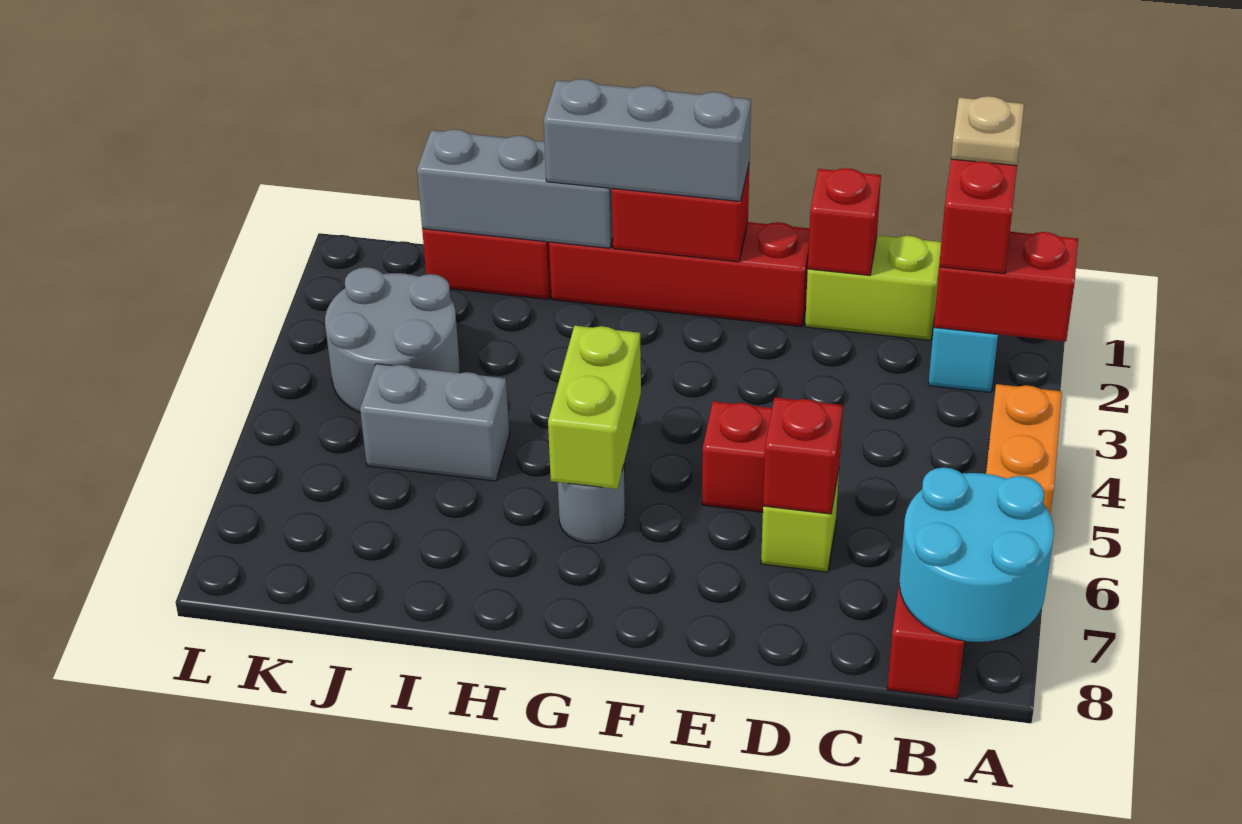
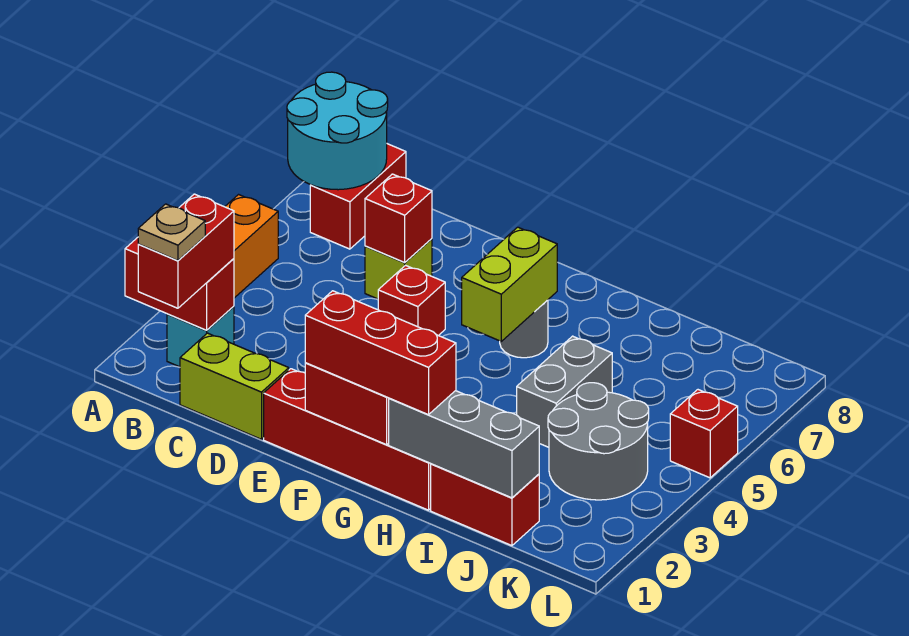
red brick D1 level 2 -> red brick L5 level 1
grey brick F1:H1 level 3 -> red brick F1:H1 level 3
grey brick I5:J5 level 1 -> grey brick I4:I5 level 1

